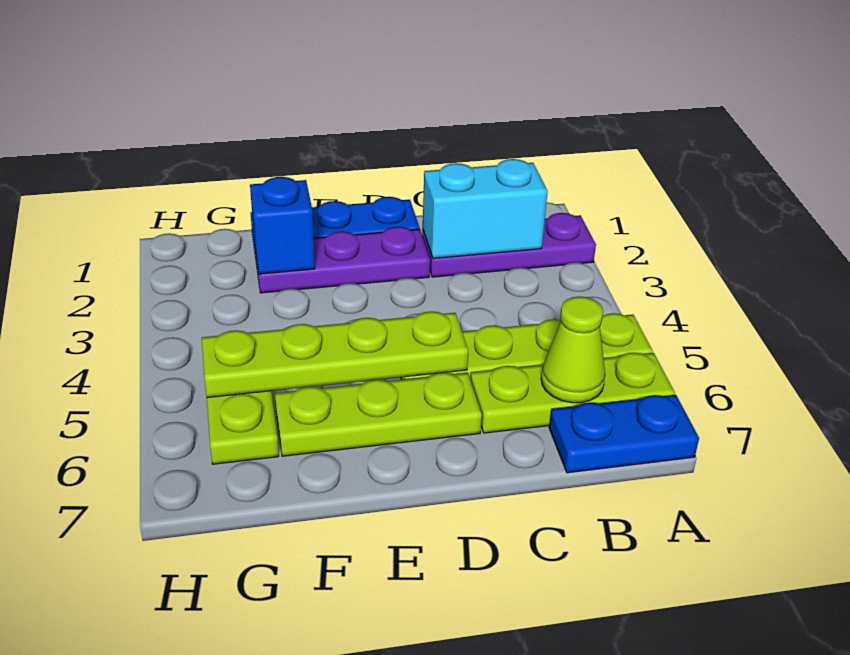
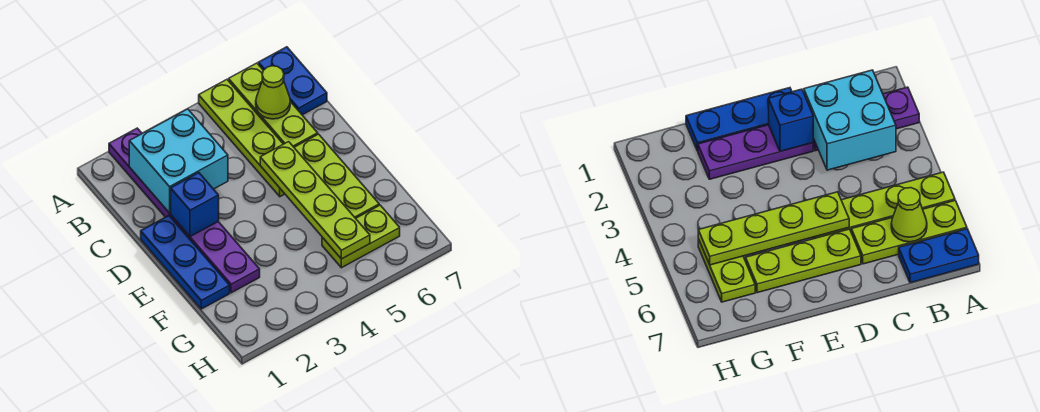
cyan brick B2:C2 level 2 -> cyan brick B2:C3 level 2
blue brick F2 level 2 -> blue brick D2 level 2

